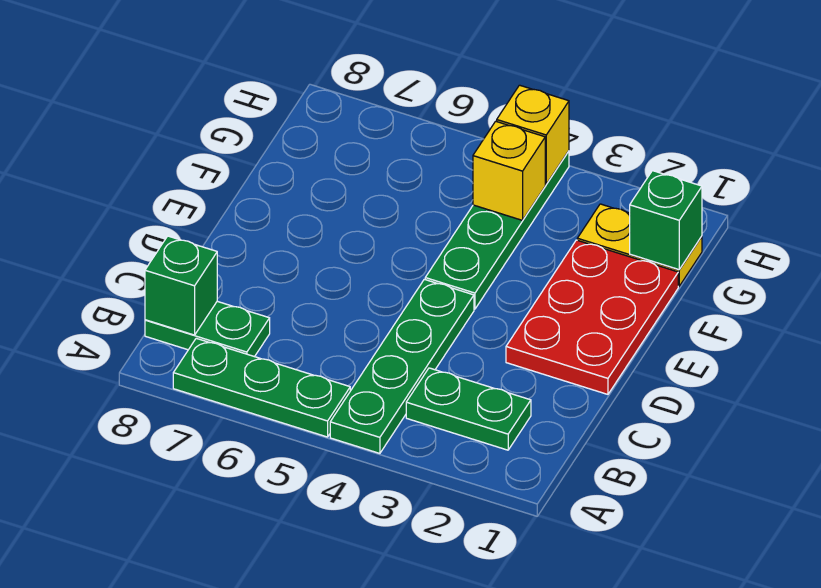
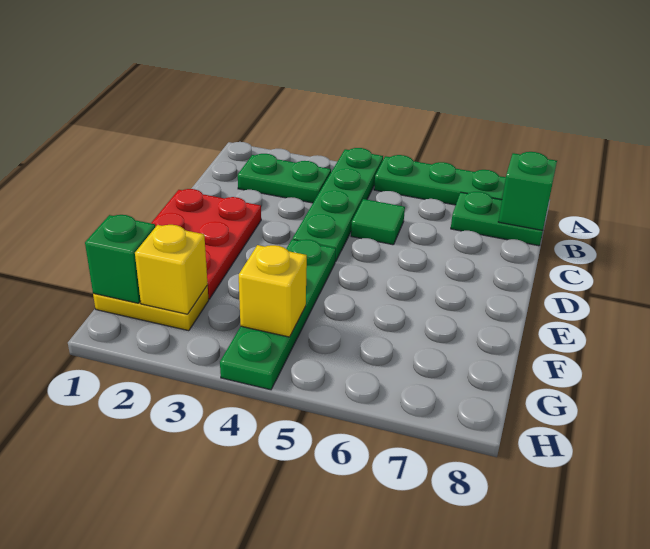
none -> green tile C5 level 1
yellow brick H4 level 2 -> yellow brick G2 level 2

